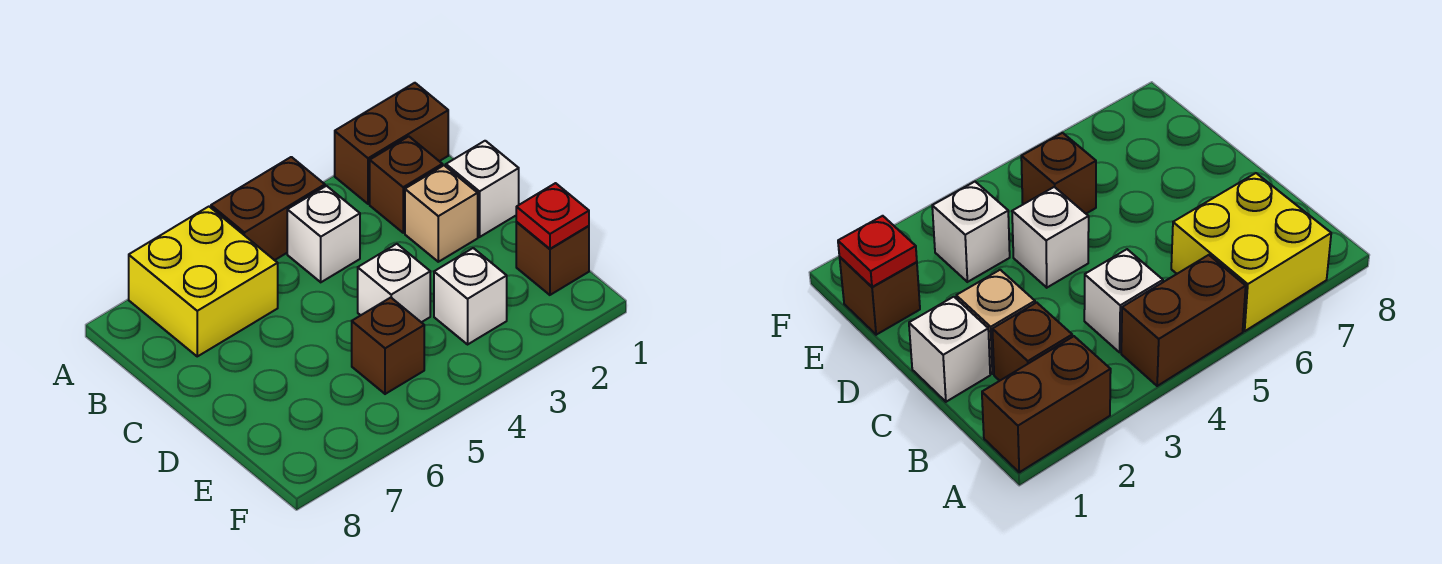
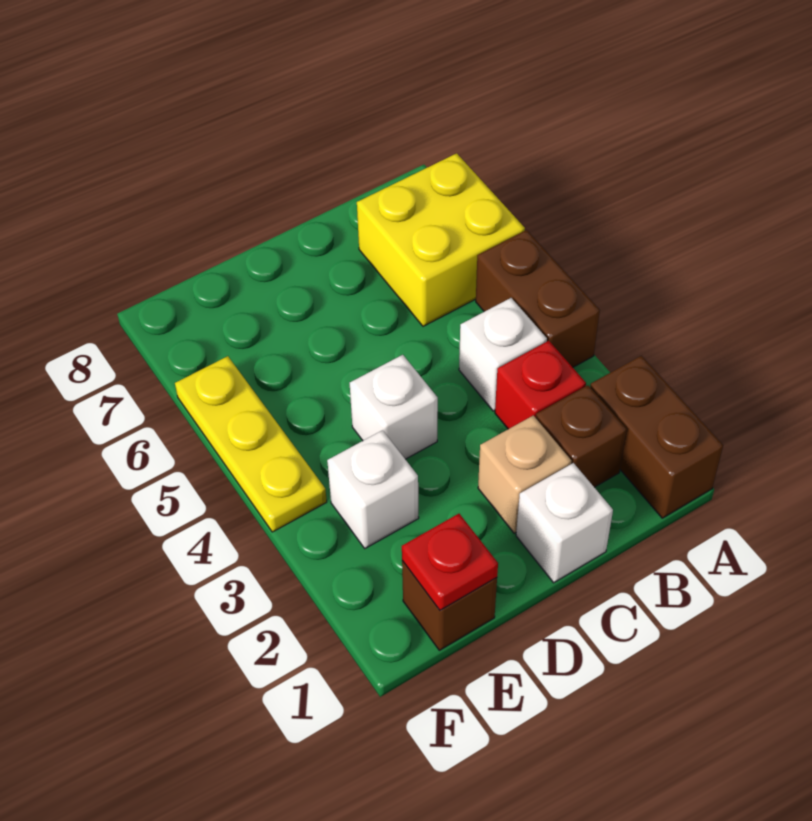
none -> red brick B3 level 1
brown brick E5 level 1 -> none
none -> yellow plate F4:F6 level 1

